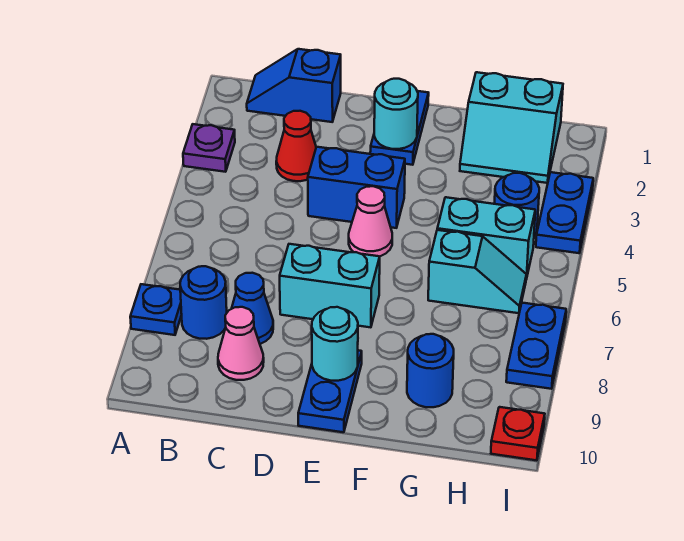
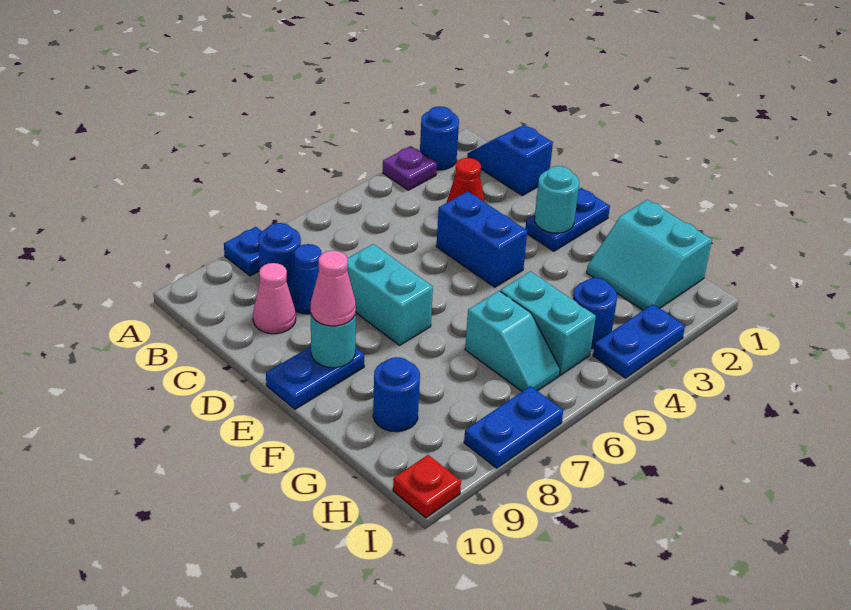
none -> blue round brick A2 level 1
pink cone E5 level 1 -> pink cone E9 level 3

